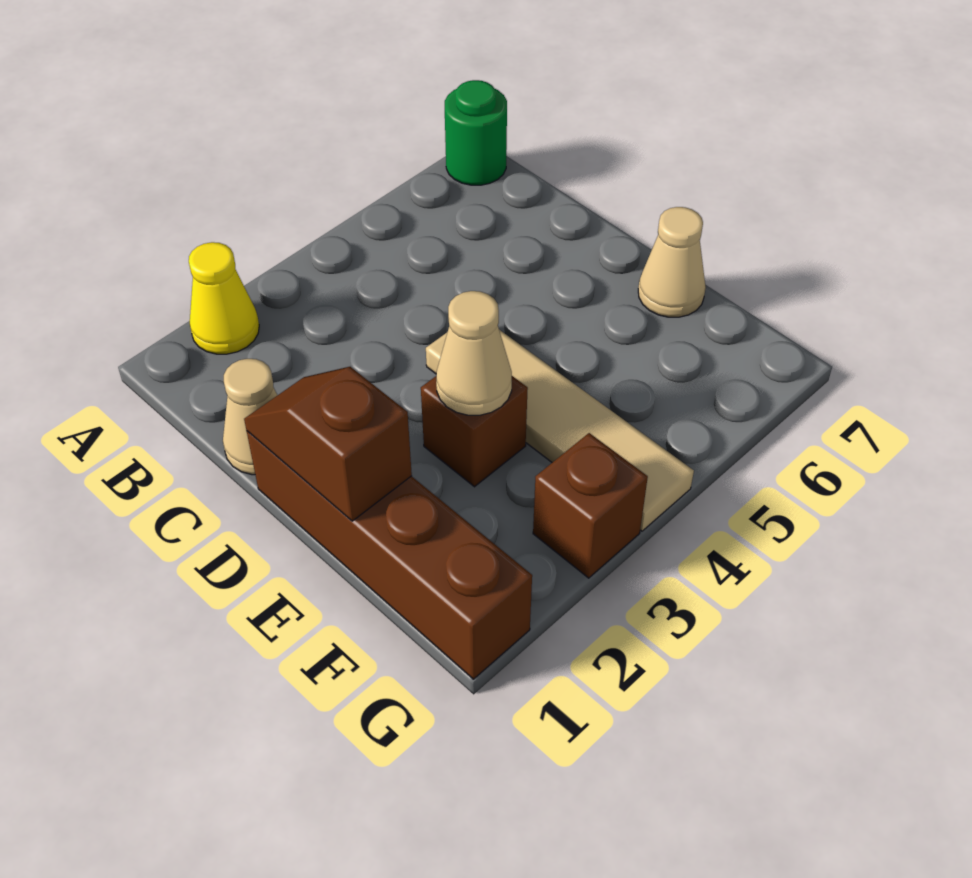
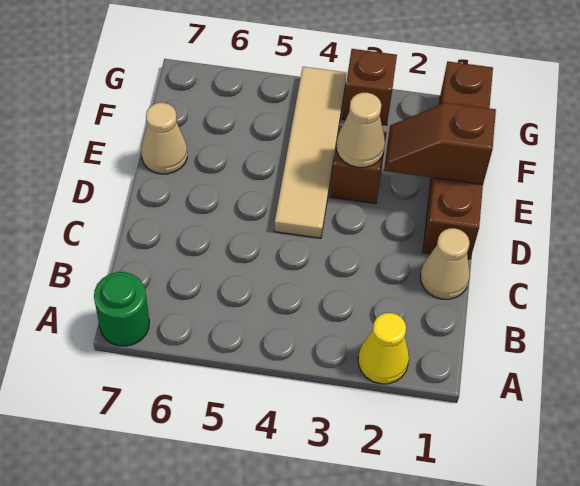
brown slope D1:E1 level 2 top E -> brown slope E1:E2 level 2 top 1

